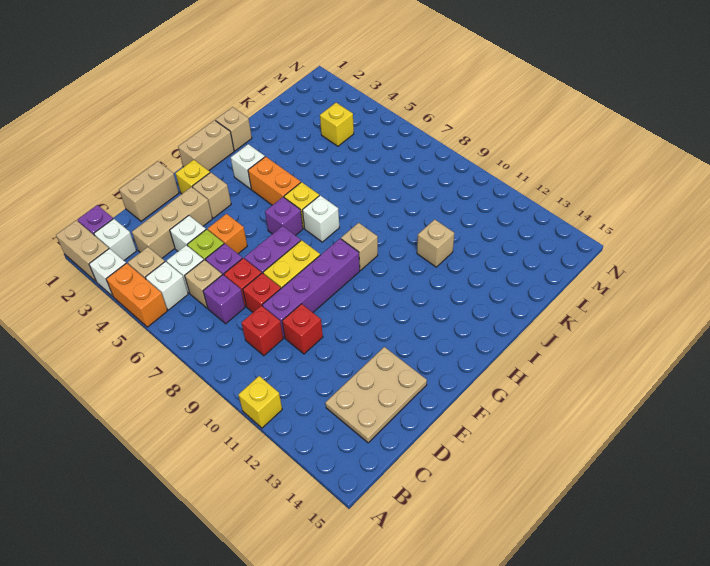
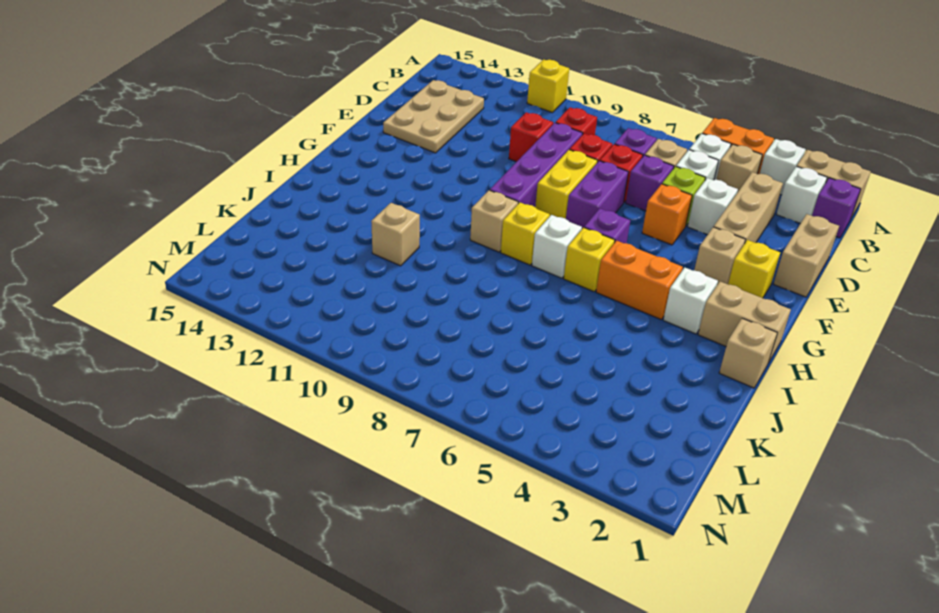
tan brick G1:H1 level 1 -> tan brick H1:H2 level 1
yellow brick L4 level 1 -> yellow brick H8 level 1

